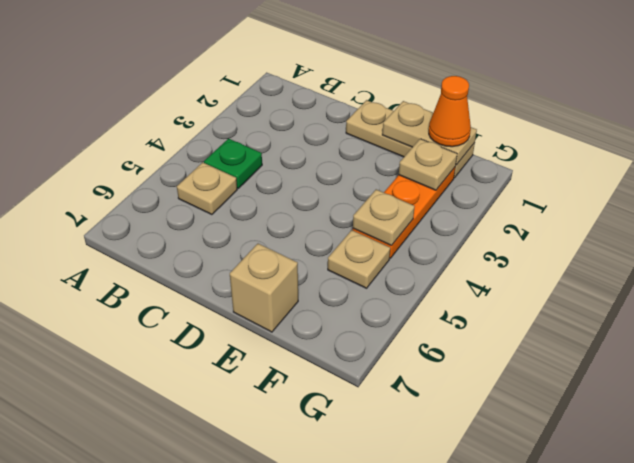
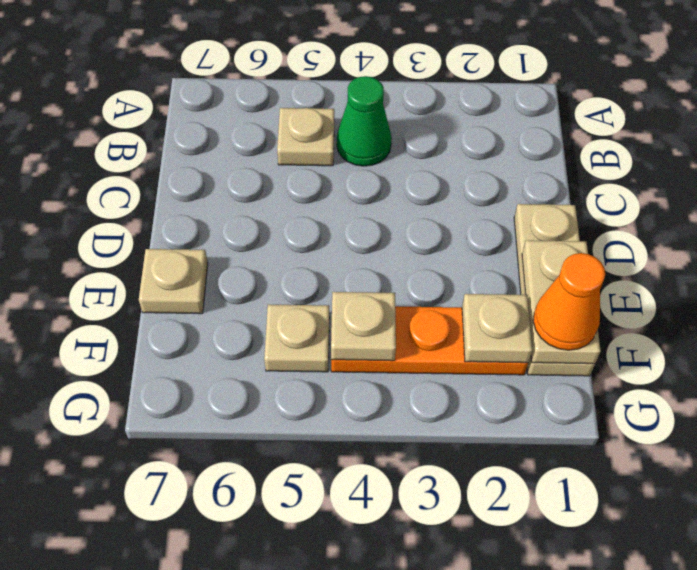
green plate B4 level 1 -> green cone B4 level 1
tan brick E7 level 1 -> tan plate E7 level 1

